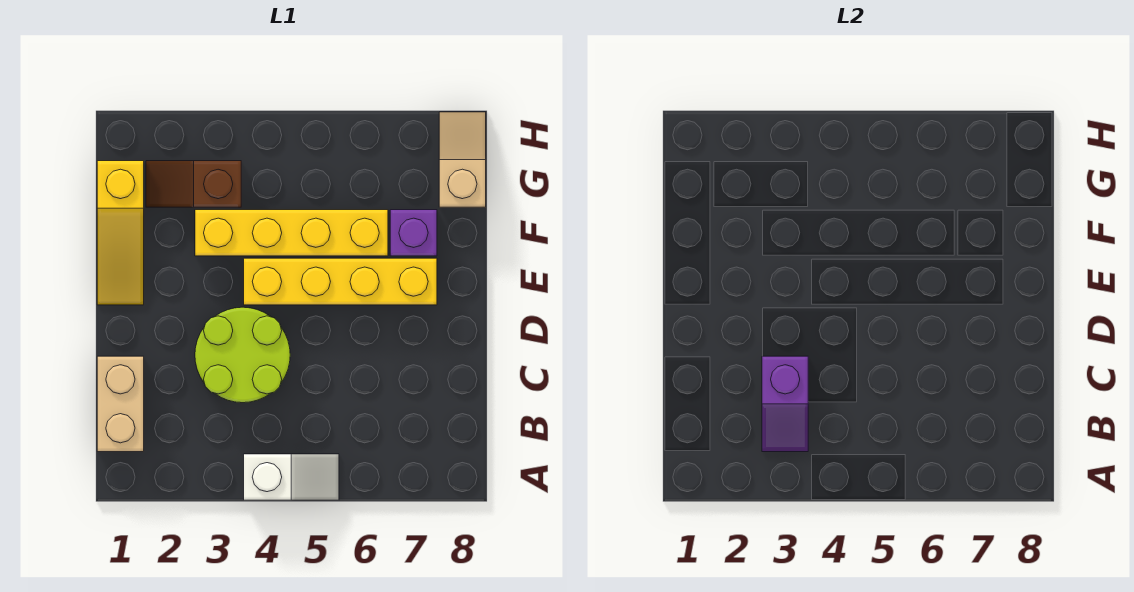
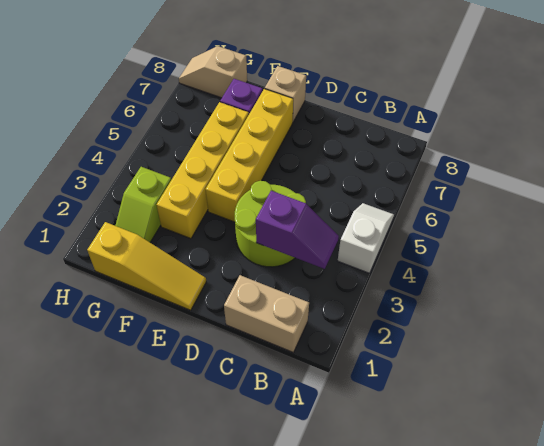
none -> tan brick E8 level 1
brown slope G2:G3 level 1 top 3 -> lime slope G2:G3 level 1 top 3

